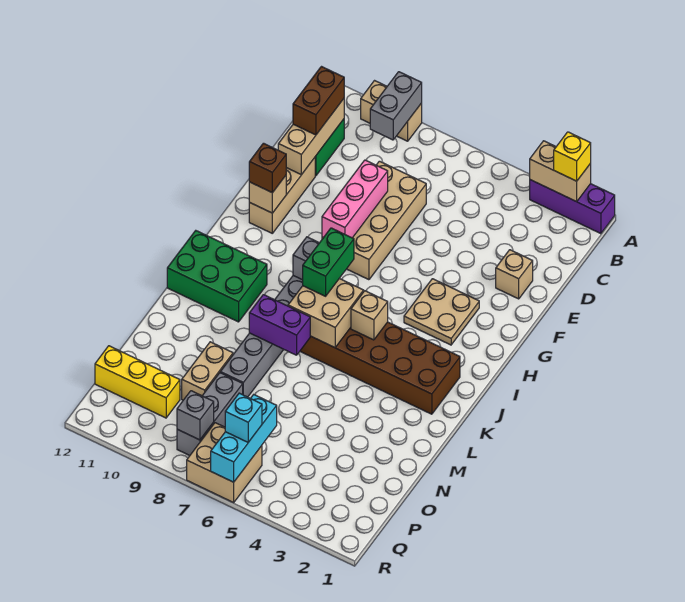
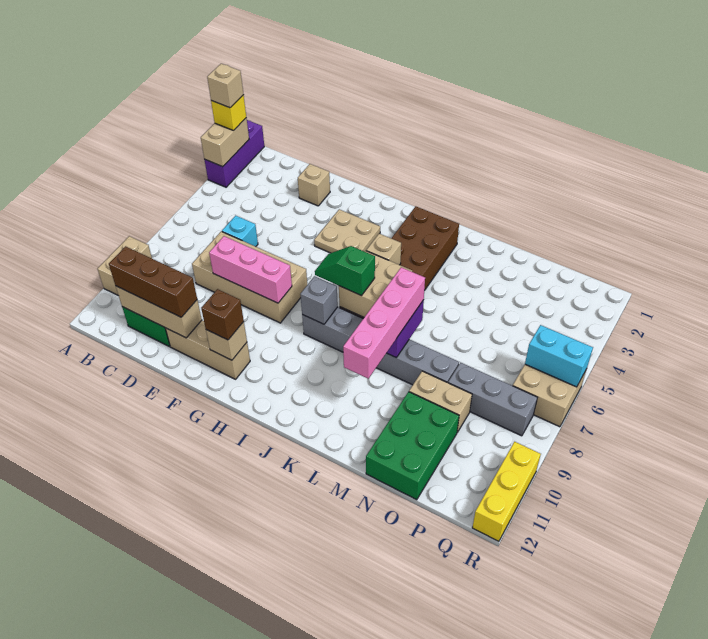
none -> tan brick A2 level 4
grey brick A9:B9 level 2 -> none
brown brick C11:D11 level 3 -> brown brick C11:E11 level 3
green brick I7:J7 level 3 -> green slope I7:J7 level 3 top J
green brick J10:K12 level 1 -> green brick N10:O12 level 1
none -> pink brick L7:L10 level 3
cyan brick P6:R6 level 2 -> cyan brick Q6:R6 level 2
yellow brick P10:P12 level 1 -> yellow brick R10:R12 level 1
cyan brick Q6 level 3 -> cyan brick D6 level 1
grey brick Q8 level 2 -> none

